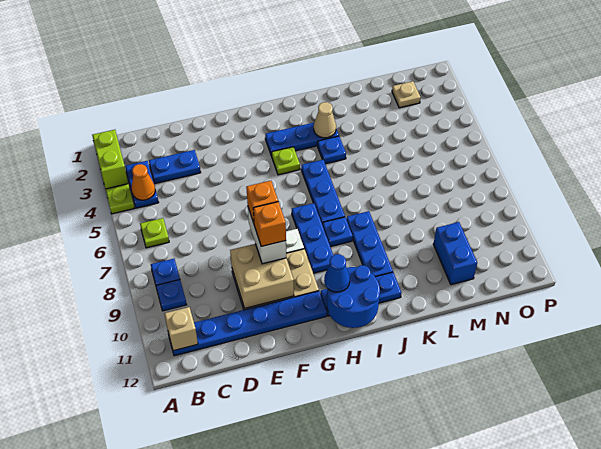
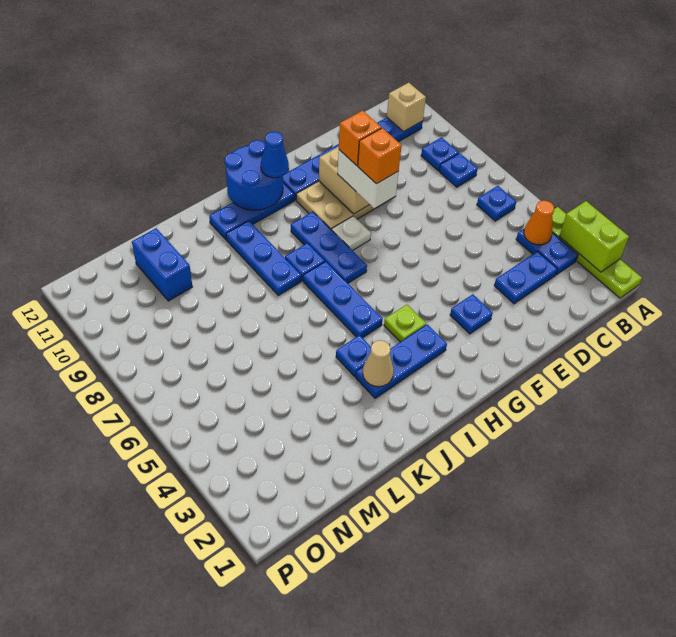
lime plate B6 level 1 -> blue plate B6 level 1
none -> blue plate F3 level 1
tan plate N2 level 1 -> none

